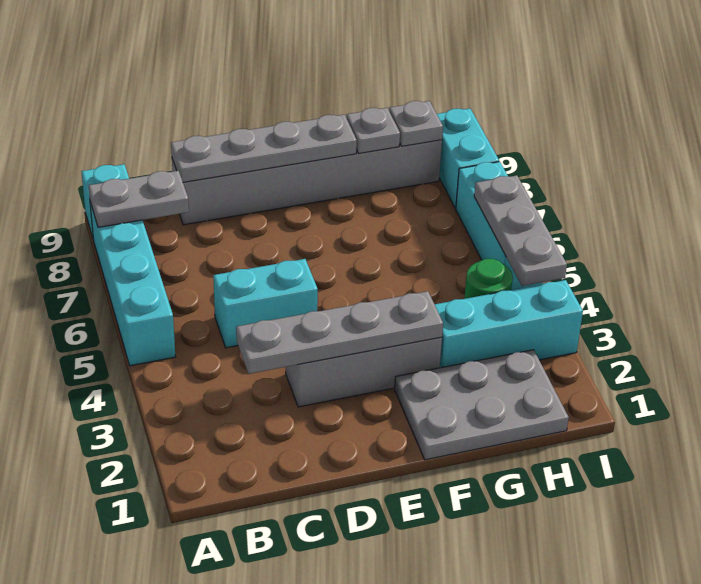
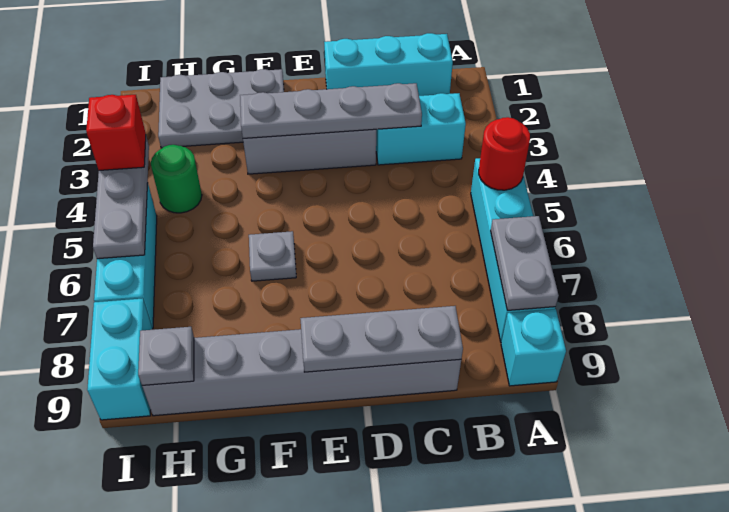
none -> red round brick A5 level 2
grey plate A8:B8 level 2 -> grey plate A7:A8 level 2
cyan brick C5:D5 level 1 -> cyan brick B3:C3 level 1
grey plate C9:F9 level 2 -> grey plate C9:E9 level 2
cyan brick G3:I3 level 1 -> cyan brick B1:D1 level 1
grey plate G9 level 2 -> grey plate F6 level 1
none -> red brick I4 level 3

